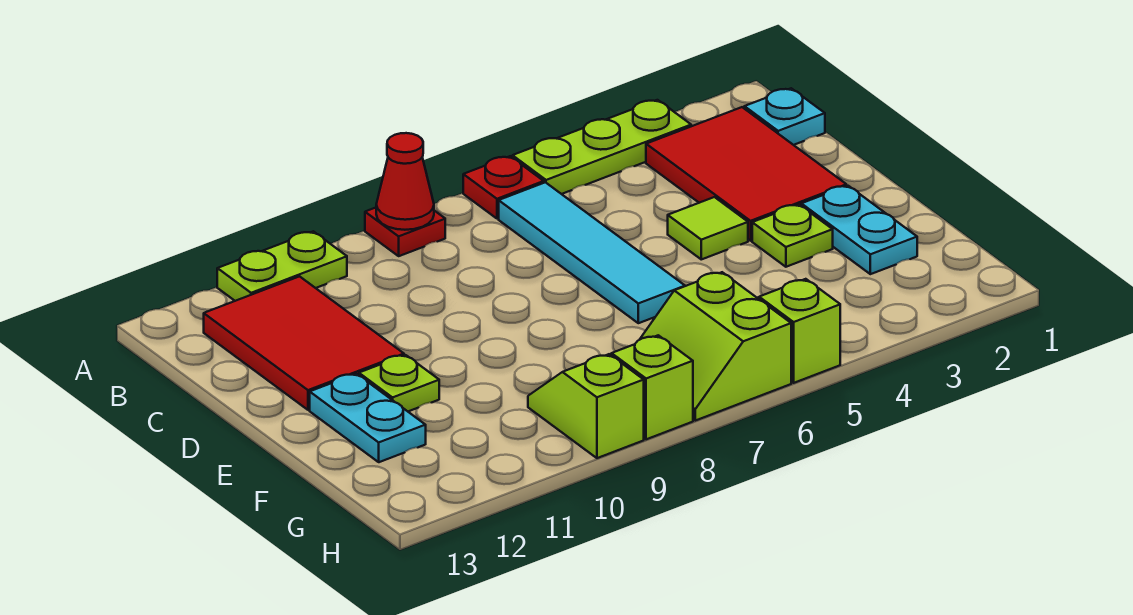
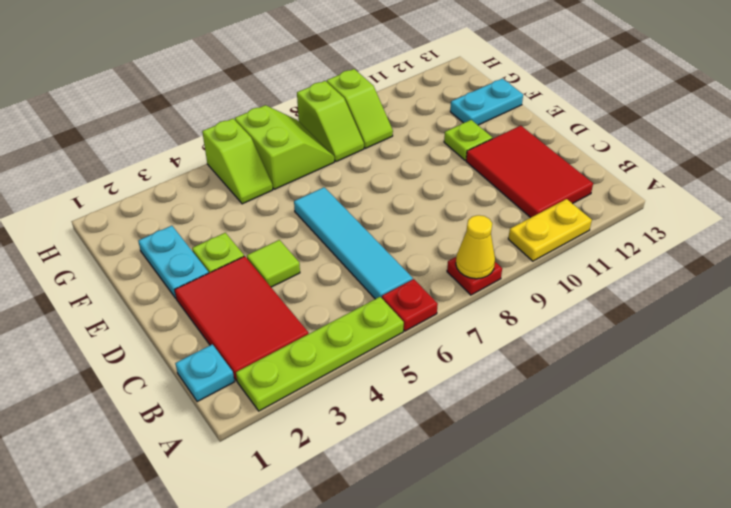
lime plate A3:A5 level 1 -> lime plate A2:A5 level 1
red cone A8 level 2 -> yellow cone A8 level 2
lime plate A10:A11 level 1 -> yellow plate A10:A11 level 1
cyan plate E12:F12 level 1 -> cyan plate F12:F13 level 1

